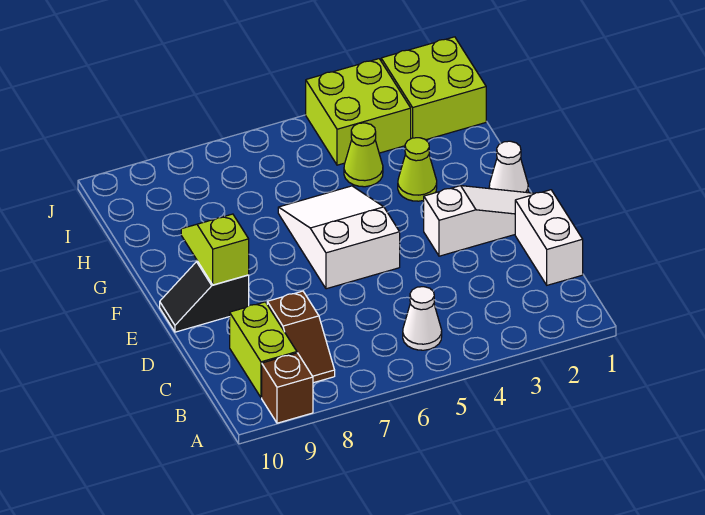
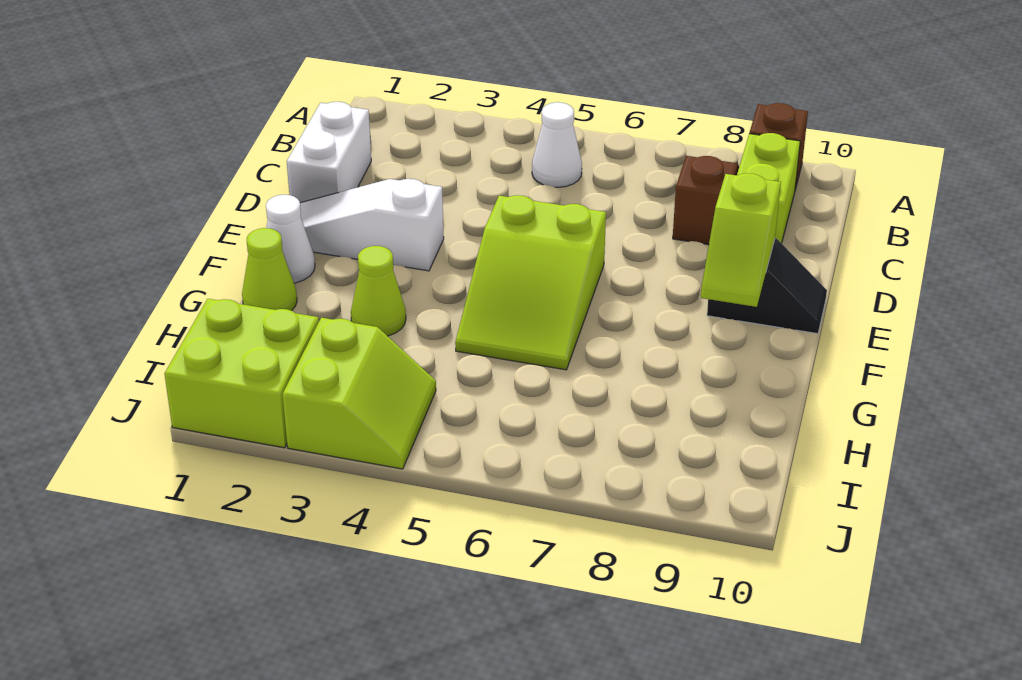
white slope E5:G6 level 1 top E -> lime slope E5:G6 level 1 top E
lime cone H4 level 1 -> lime cone G1 level 1
lime brick I3:J4 level 1 -> lime slope I3:J4 level 1 top 3

